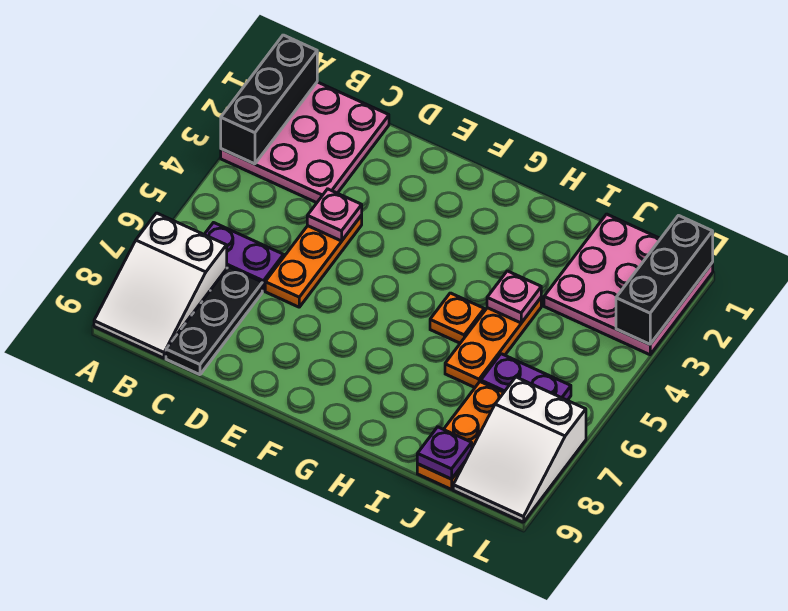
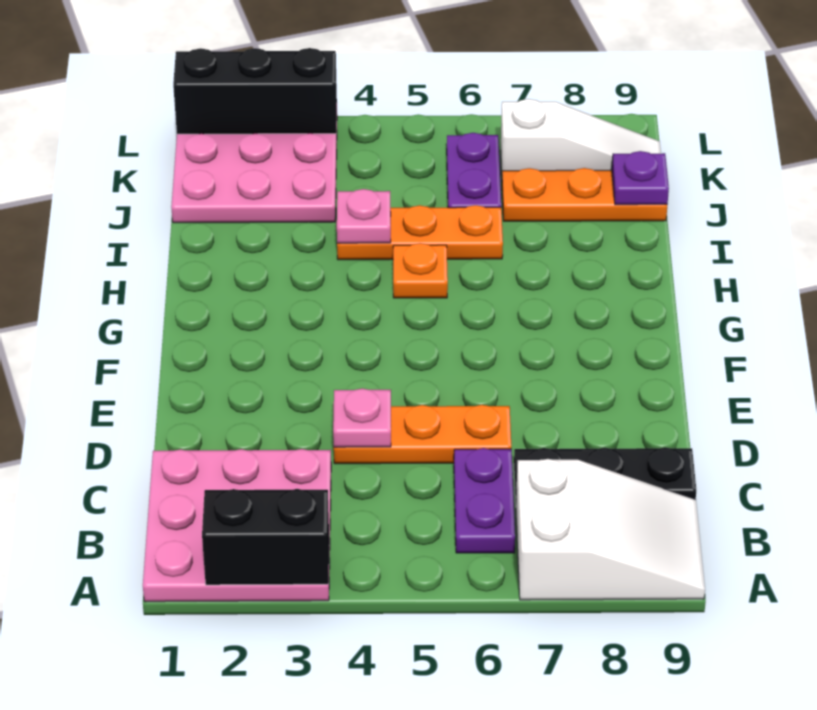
black brick A1:A3 level 2 -> black brick A2:A3 level 2
white slope K7:L9 level 1 top 7 -> white slope K7:K9 level 1 top 7

